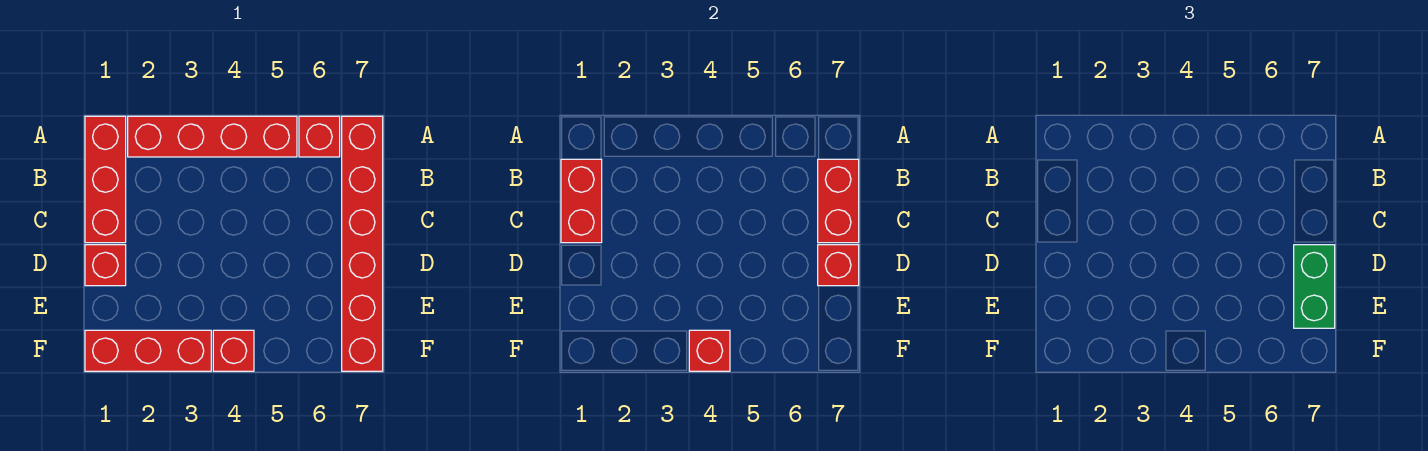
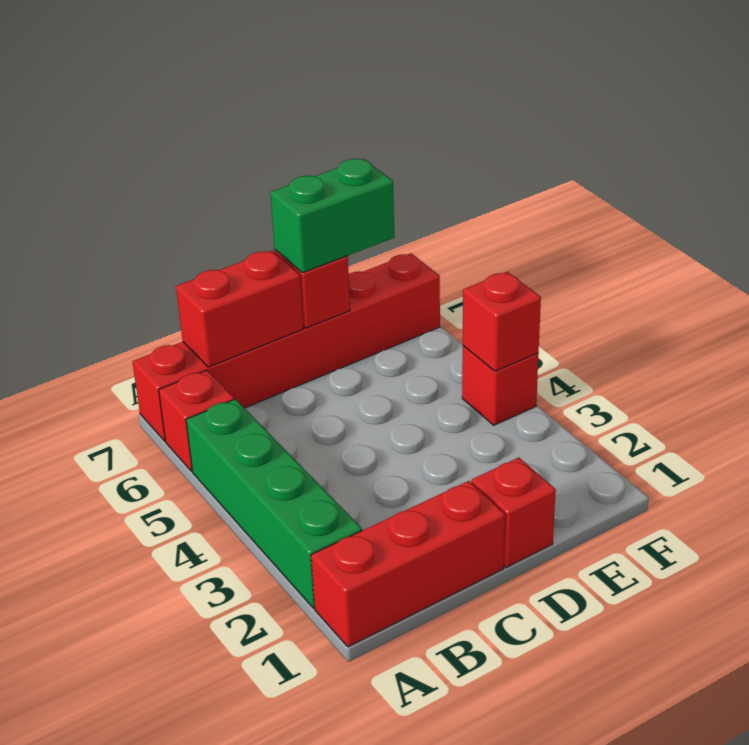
red brick A2:A5 level 1 -> green brick A2:A5 level 1
red brick B1:C1 level 2 -> none
red brick F1:F3 level 1 -> none

